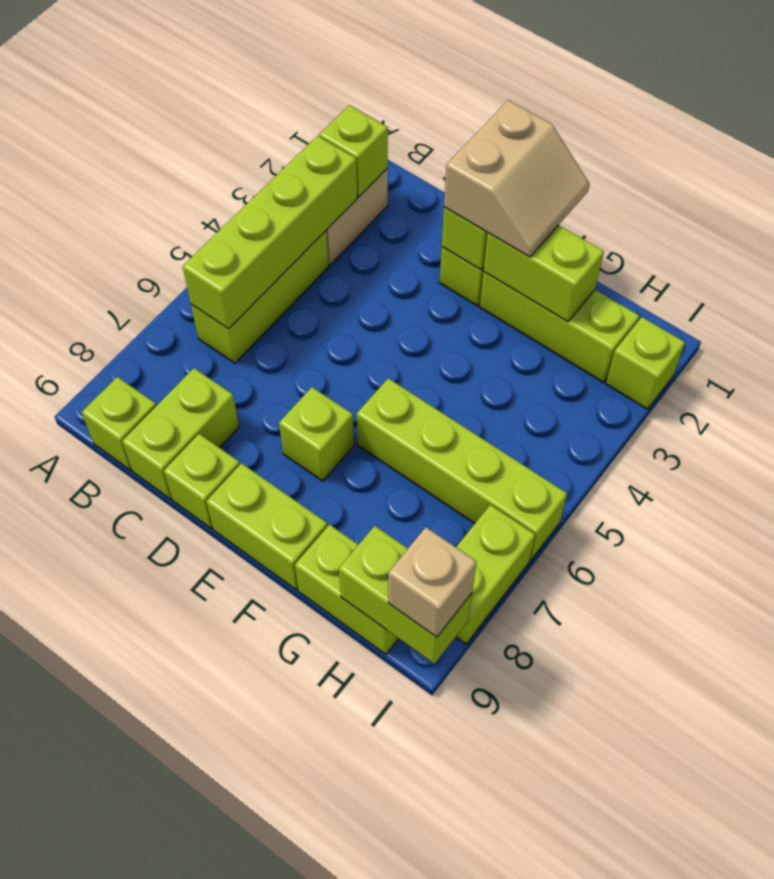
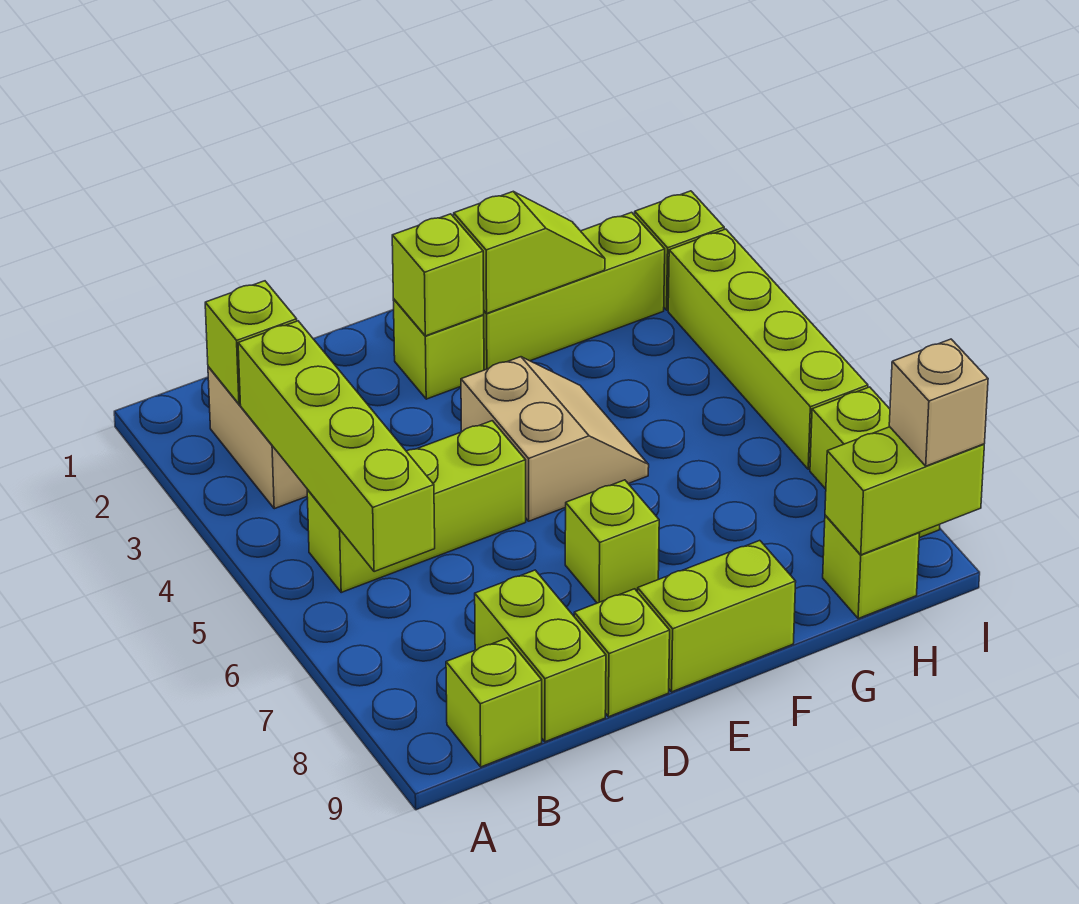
lime brick B4:B6 level 1 -> lime brick B5:D5 level 1
tan slope E1:F2 level 3 top E -> tan slope E4:F5 level 1 top E
lime brick F2:G2 level 2 -> lime slope F2:G2 level 2 top F
lime brick F6:I6 level 1 -> lime brick I3:I6 level 1
lime brick G9:H9 level 1 -> lime brick H9 level 1

